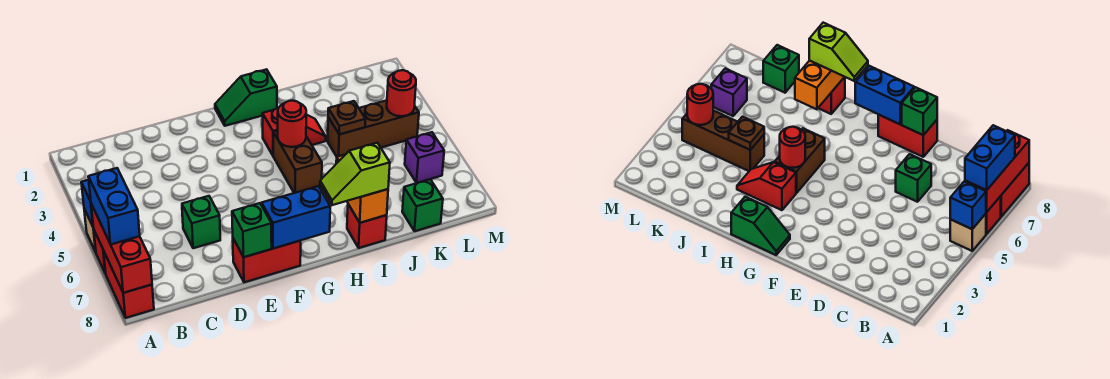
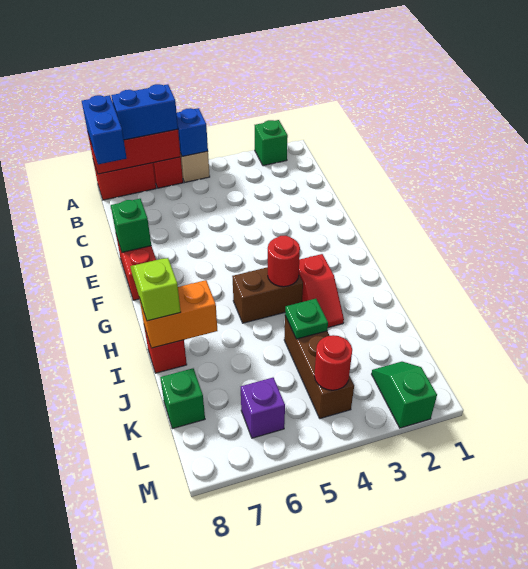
green brick D6 level 1 -> green brick A2 level 1
blue brick F8:G8 level 2 -> blue brick A8:B8 level 3
green slope G1:H1 level 1 top H -> green slope L2:M2 level 1 top M
brown plate J4 level 2 -> green plate J4 level 2

